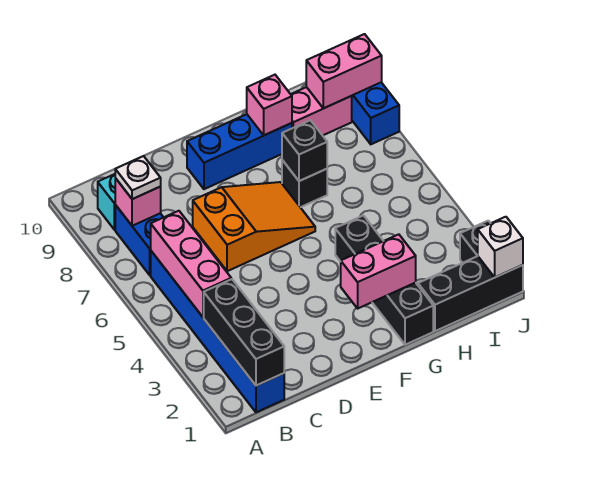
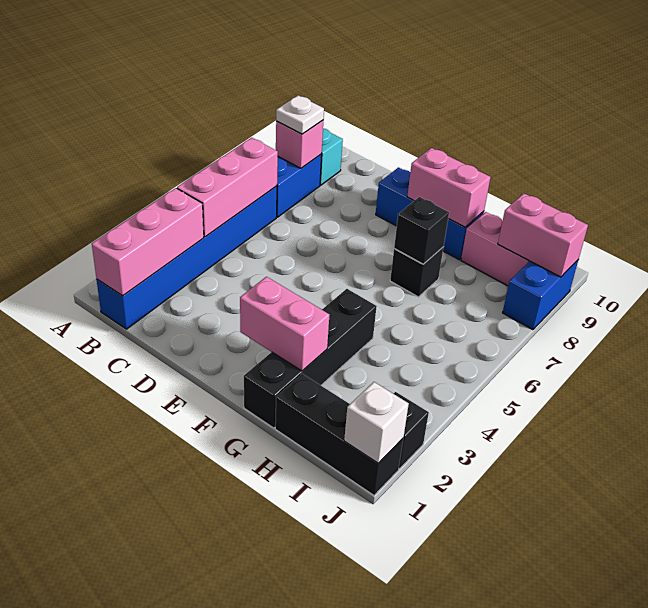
black brick B1:B3 level 2 -> pink brick B1:B3 level 2
orange slope D6:F7 level 1 top D -> none
pink brick G9 level 2 -> pink brick F9:G9 level 2

